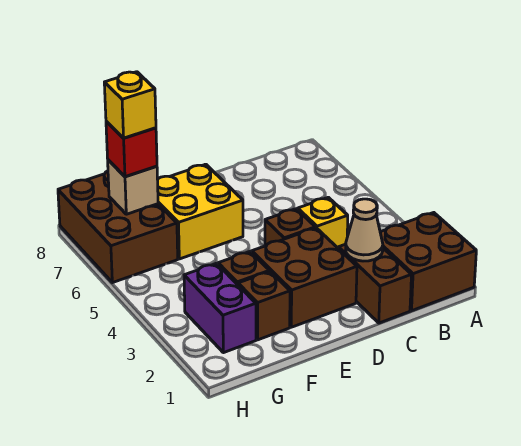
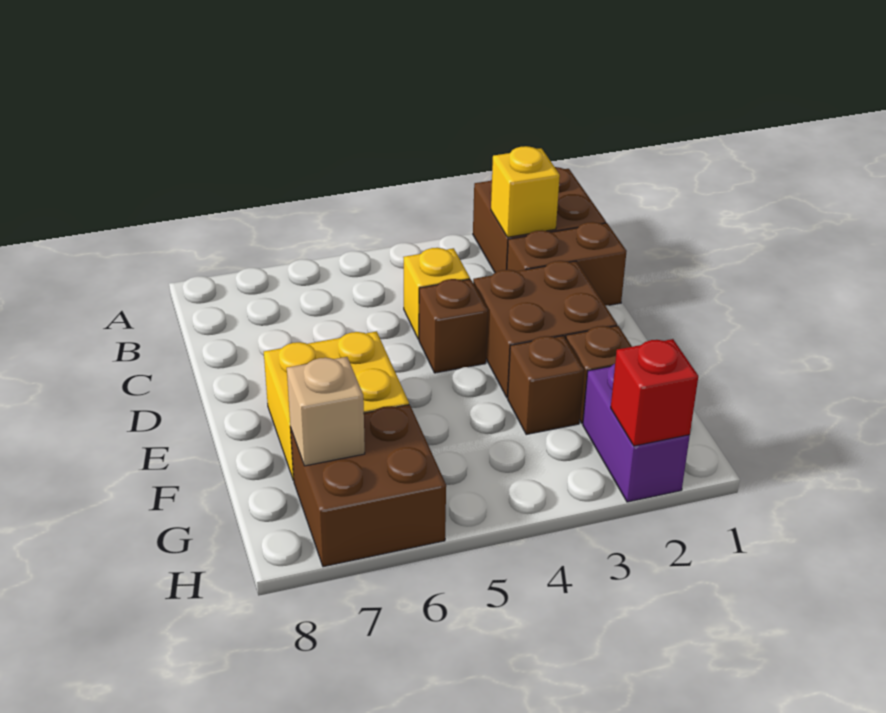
tan cone C2 level 2 -> none
purple brick G2:G3 level 1 -> purple brick G2:H2 level 1
brown brick G6:H8 level 1 -> brown brick G6:H7 level 1
red brick G7 level 3 -> red brick H2 level 2
yellow brick G7 level 4 -> yellow brick B2 level 2

